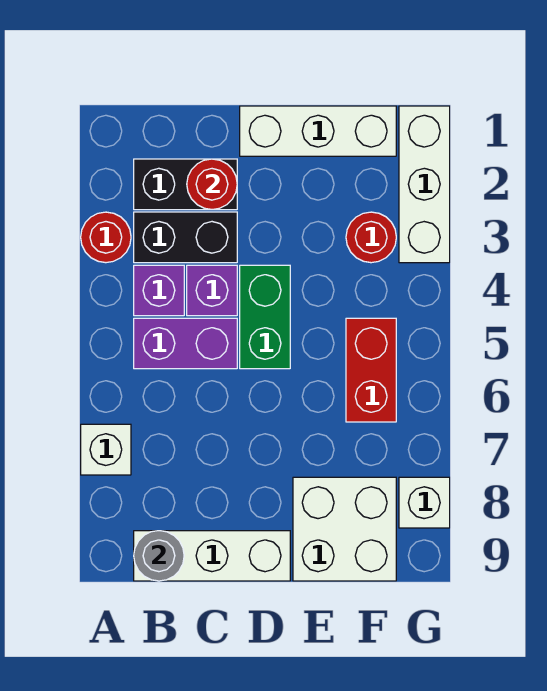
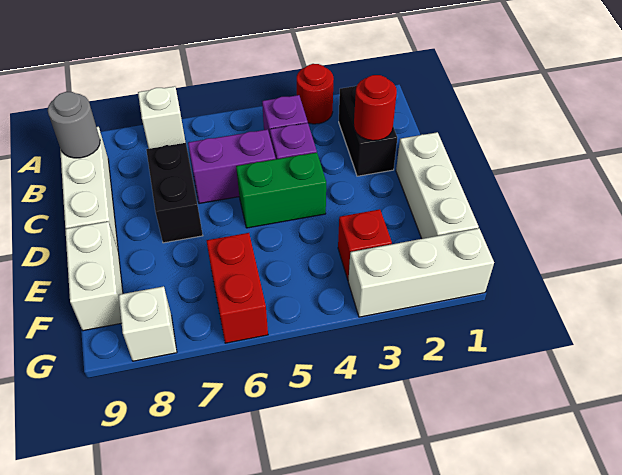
black brick B3:C3 level 1 -> black brick C7:D7 level 1
purple brick B5:C5 level 1 -> purple brick C5:C6 level 1
white brick E8:F9 level 1 -> white brick E9:F9 level 1
red round brick F3 level 1 -> red brick F3 level 1
red brick F5:F6 level 1 -> red brick F6:G6 level 1

